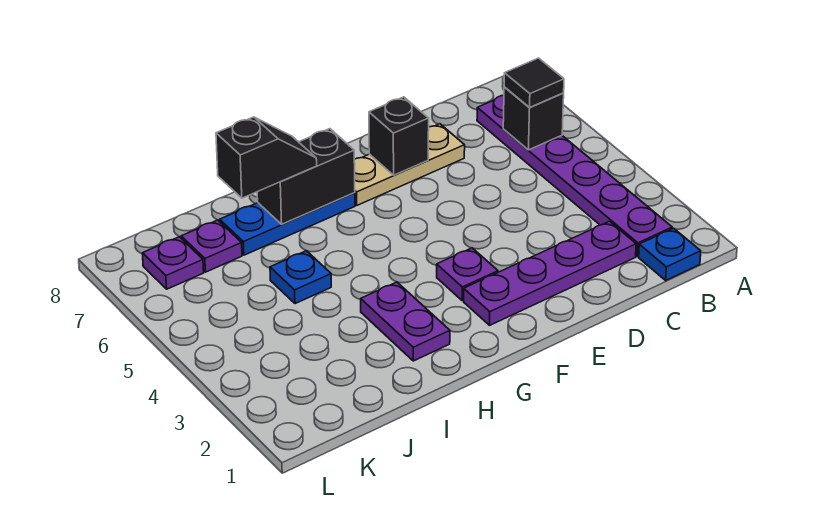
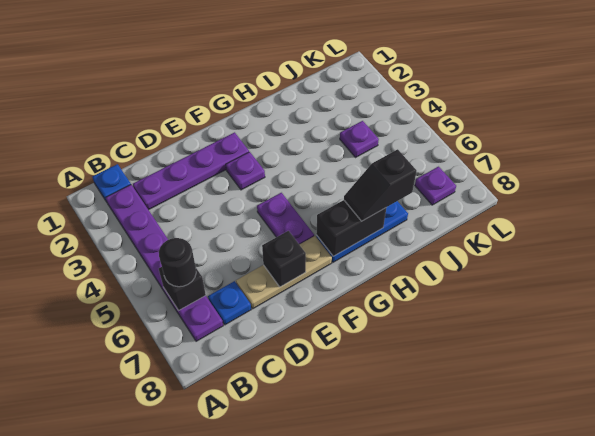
black tile B6 level 3 -> black round brick B6 level 3
purple plate H2:H3 level 1 -> purple plate F5:F6 level 1
blue plate I5 level 1 -> blue plate C7 level 1
purple plate J7 level 1 -> purple plate J4 level 1

